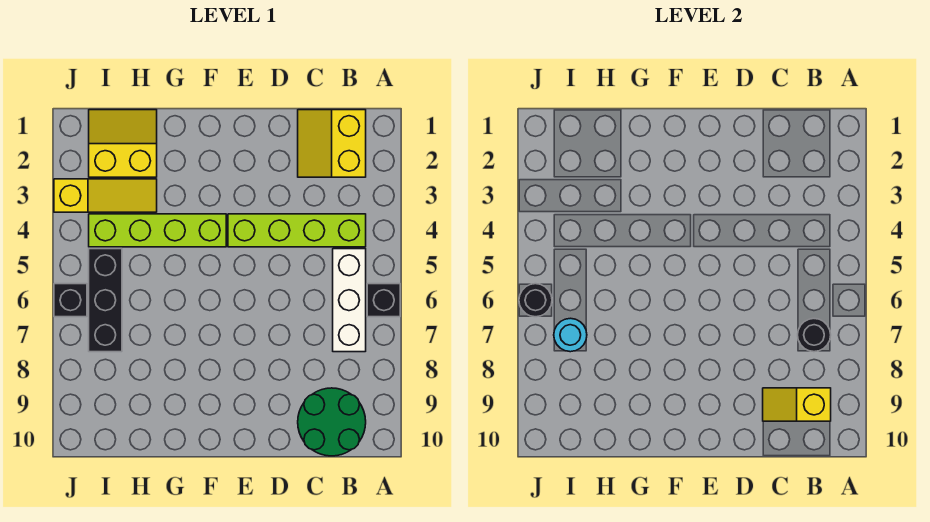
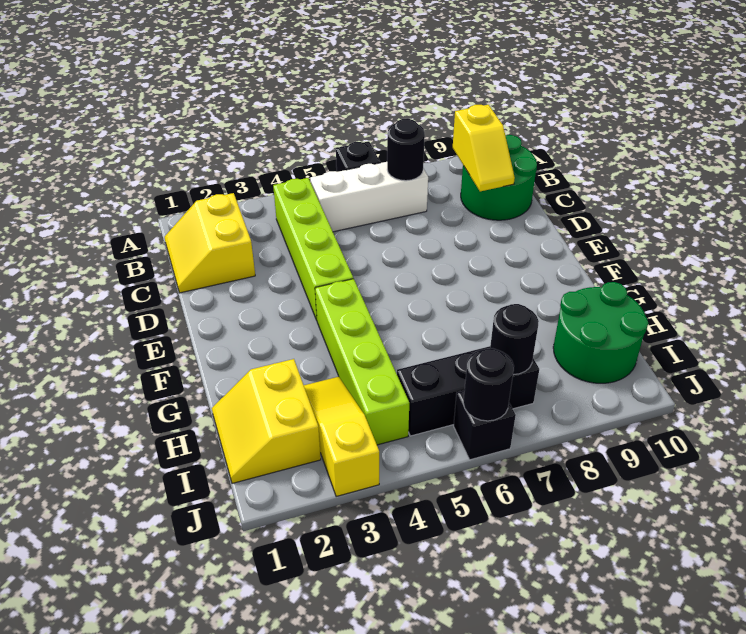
yellow slope B1:C2 level 1 top B -> yellow slope B1:C2 level 1 top 2
none -> green round brick H9:I10 level 1
cyan round brick I7 level 2 -> black round brick I7 level 2

